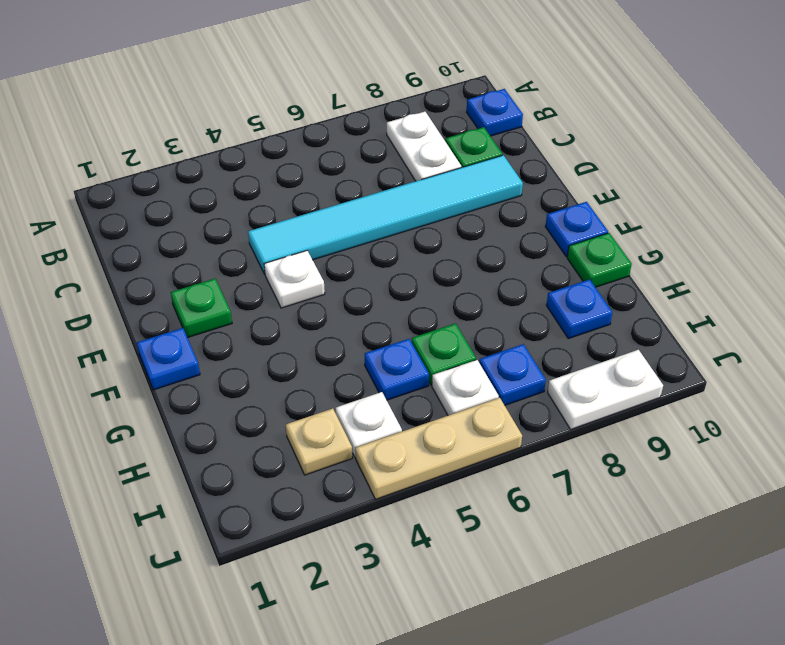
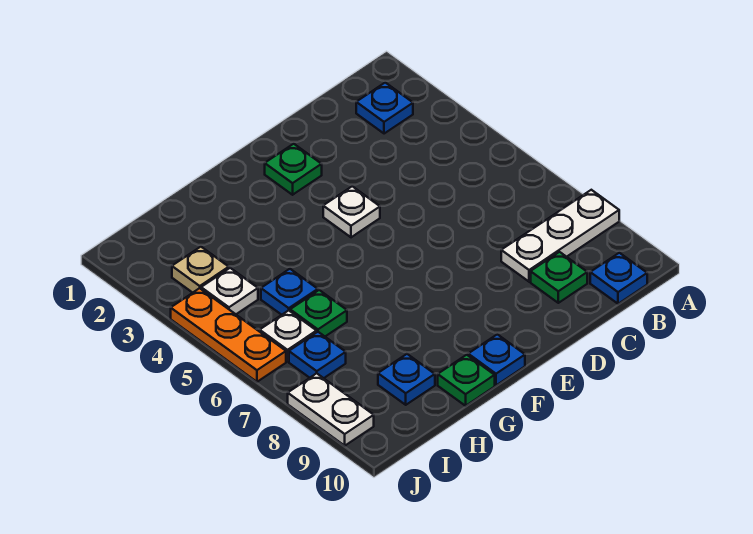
white plate B8:C8 level 1 -> white plate A8:C8 level 1
cyan tile D4:D9 level 1 -> none
blue plate F1 level 1 -> blue plate B2 level 1
tan plate J4:J6 level 1 -> orange plate J4:J6 level 1

